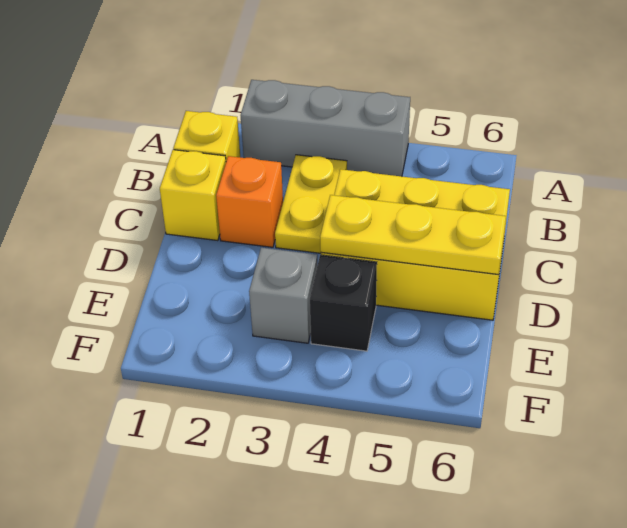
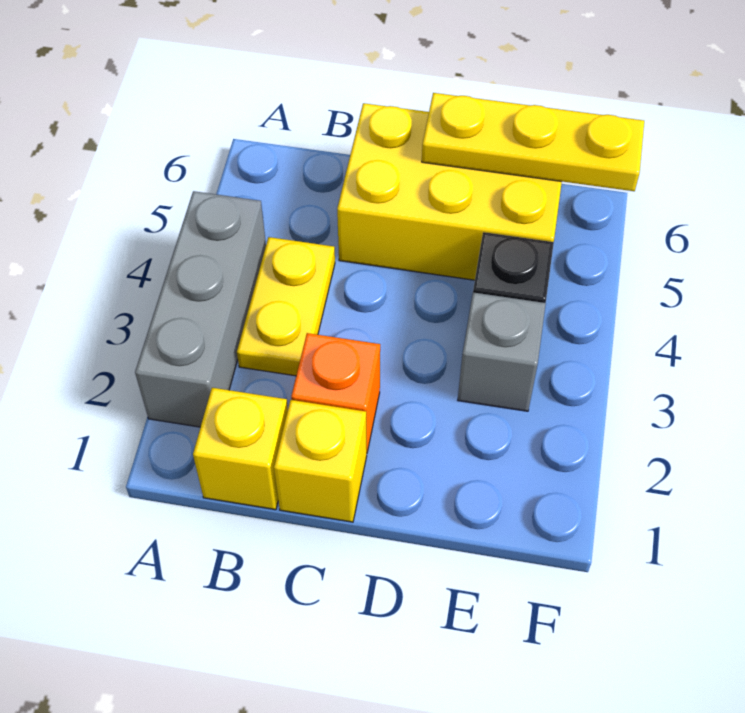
yellow plate B3:C3 level 1 -> yellow plate B3:B4 level 1
yellow brick C4:D6 level 1 -> yellow brick C5:E6 level 1
yellow plate D4:D6 level 2 -> yellow plate D6:F6 level 2

